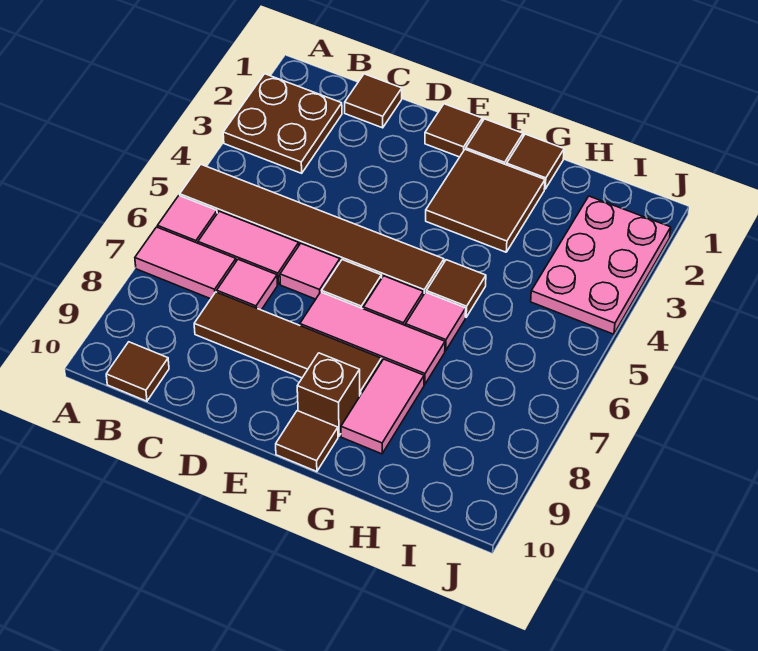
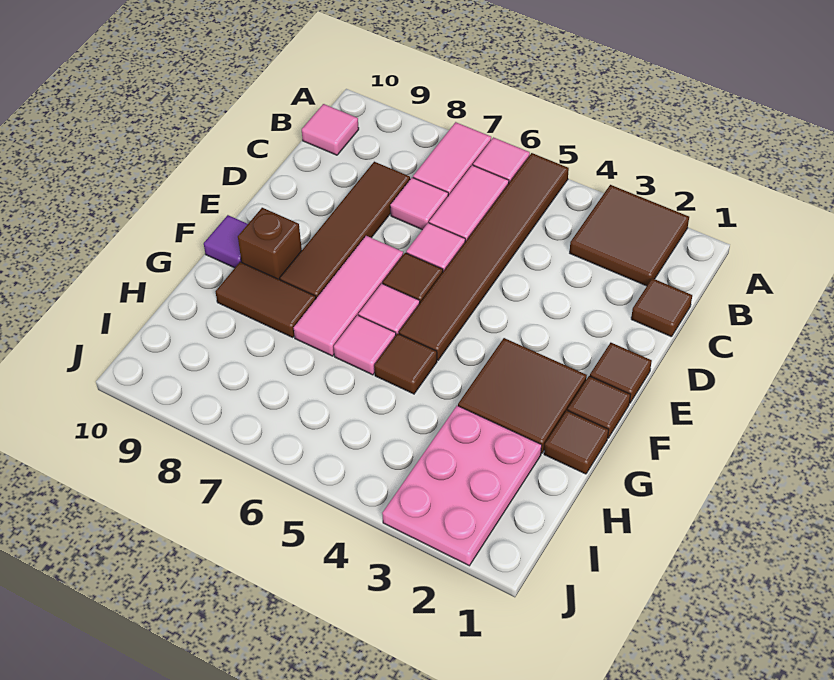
brown plate A2:B3 level 1 -> brown tile A2:B3 level 1
brown tile B10 level 1 -> pink tile B10 level 1
brown tile F10 level 1 -> purple tile F10 level 1
pink tile G8:G9 level 1 -> brown tile G8:G9 level 1
pink plate I2:J4 level 1 -> pink plate H2:J3 level 1

